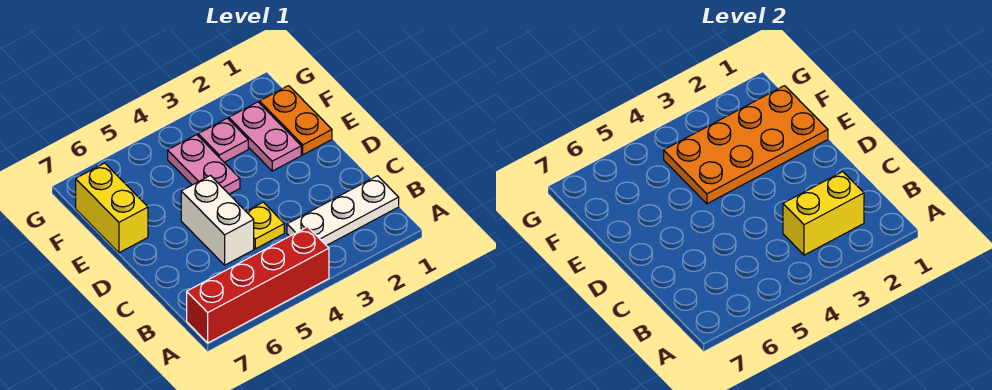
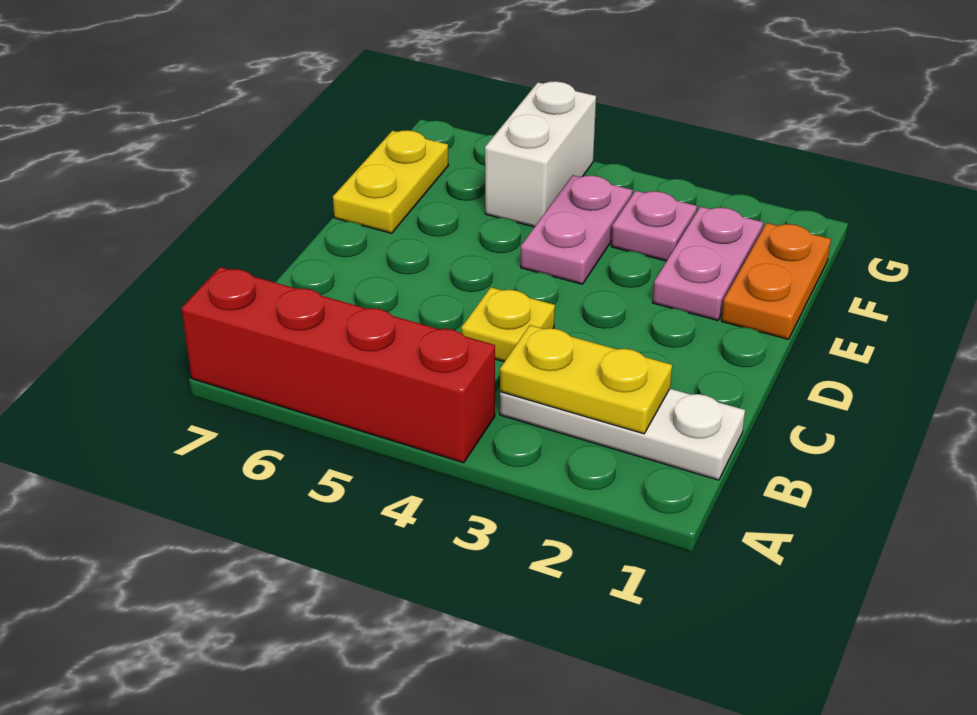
yellow brick B2:B3 level 2 -> yellow plate B2:B3 level 2
white brick C5:D5 level 1 -> white brick F5:G5 level 1
orange plate E1:F4 level 2 -> none
yellow brick E7:F7 level 1 -> yellow plate E7:F7 level 1

